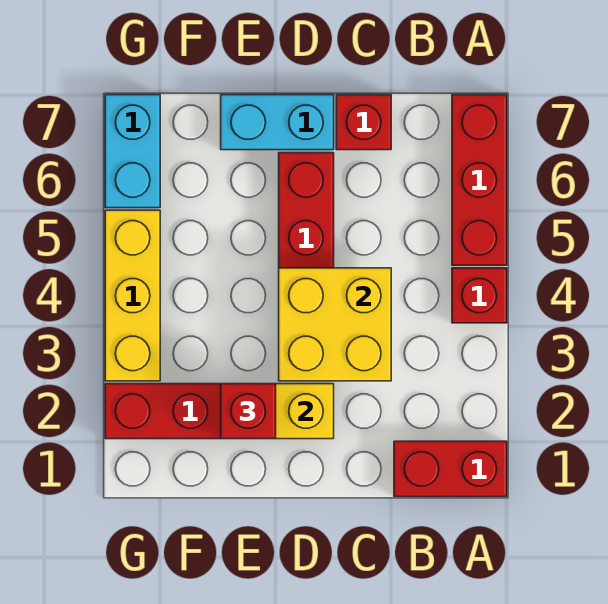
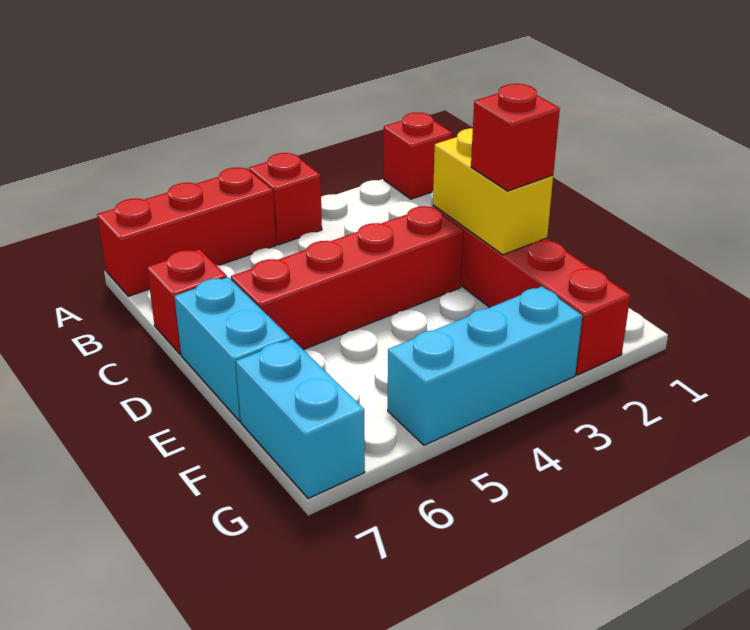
red brick A1:B1 level 1 -> red brick A1 level 1
yellow brick C3:D4 level 2 -> none
yellow brick G3:G5 level 1 -> cyan brick G3:G5 level 1
cyan brick G6:G7 level 1 -> cyan brick F7:G7 level 1

